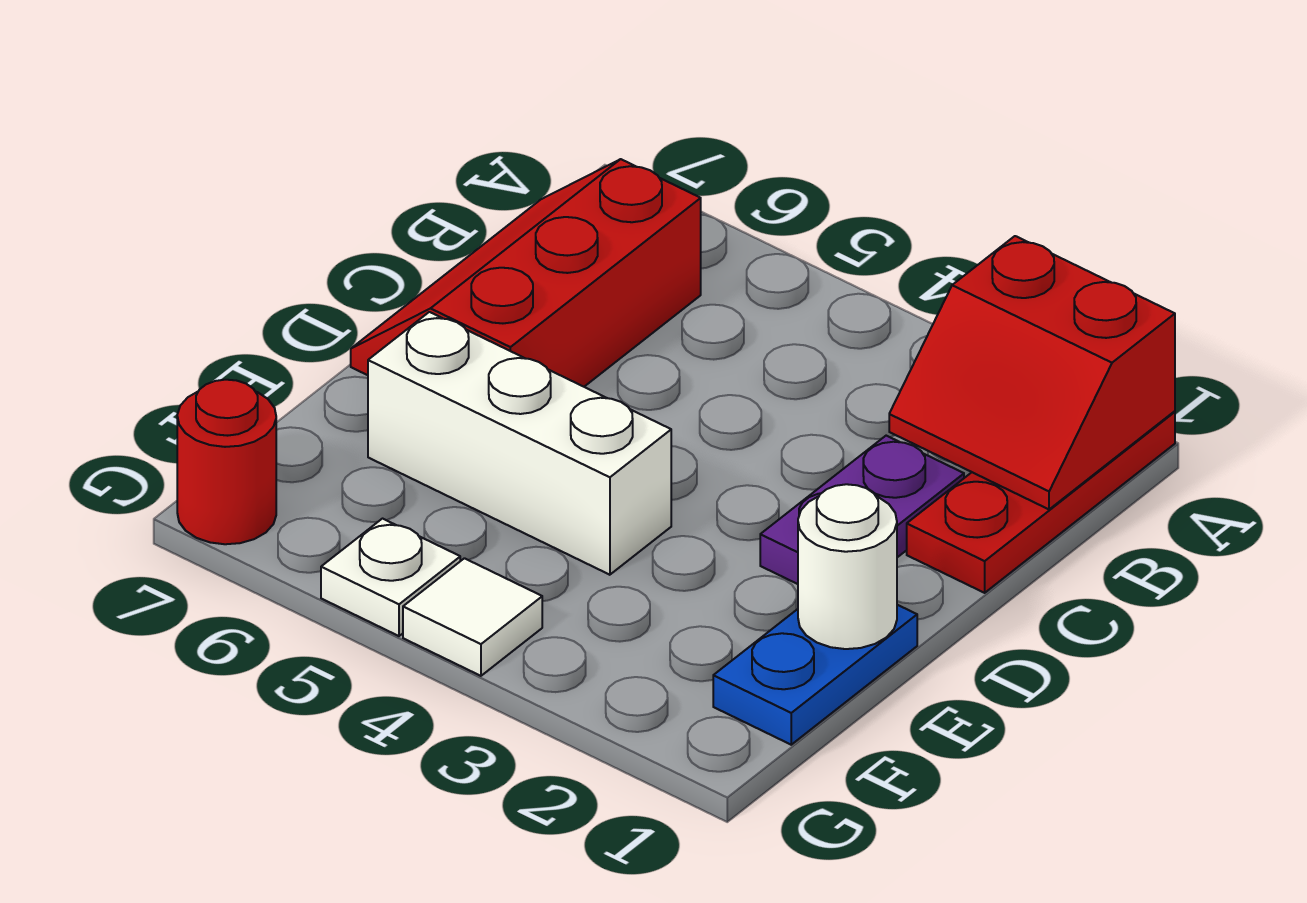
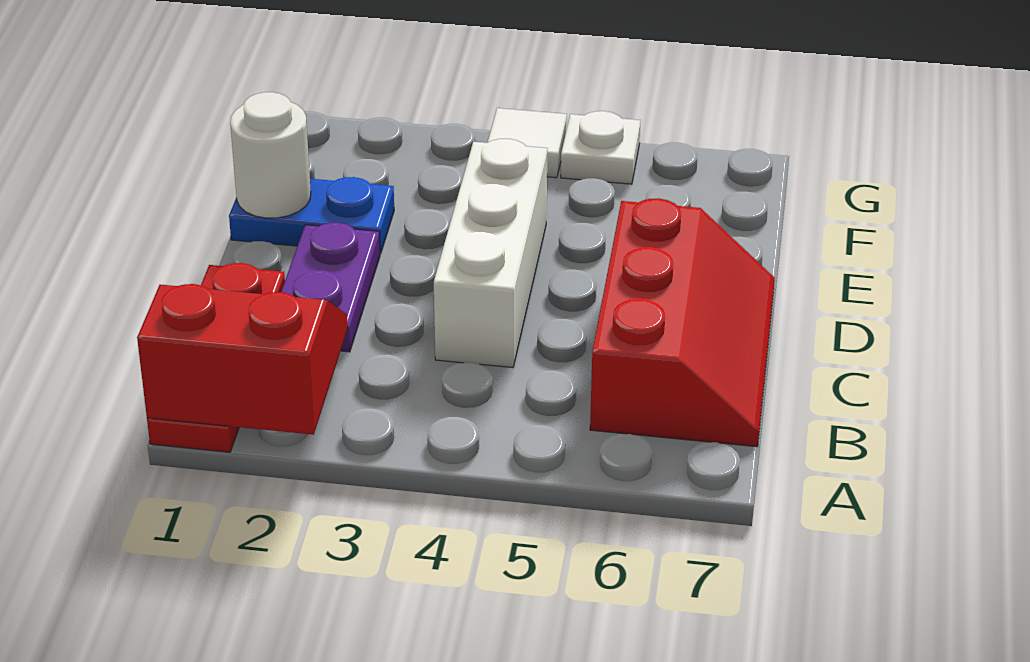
blue plate E1:F1 level 1 -> blue plate E1:E2 level 1
white brick E4:E6 level 1 -> white brick C4:E4 level 1
red round brick G7 level 1 -> none

